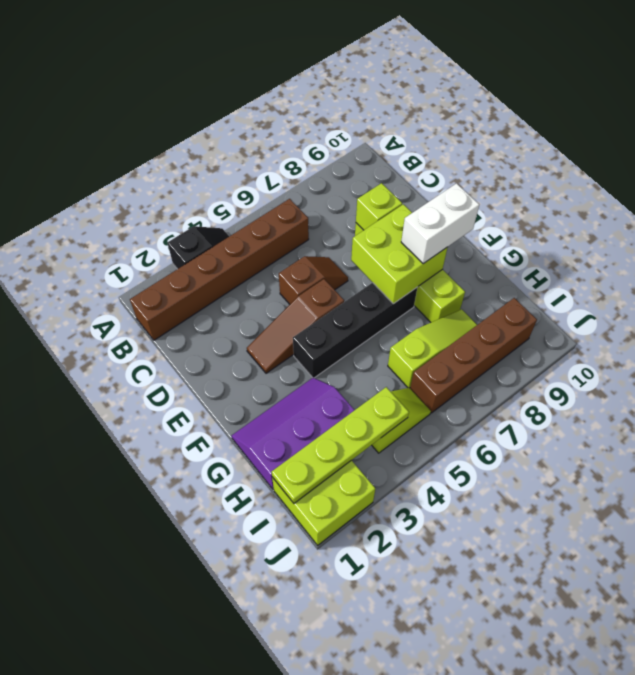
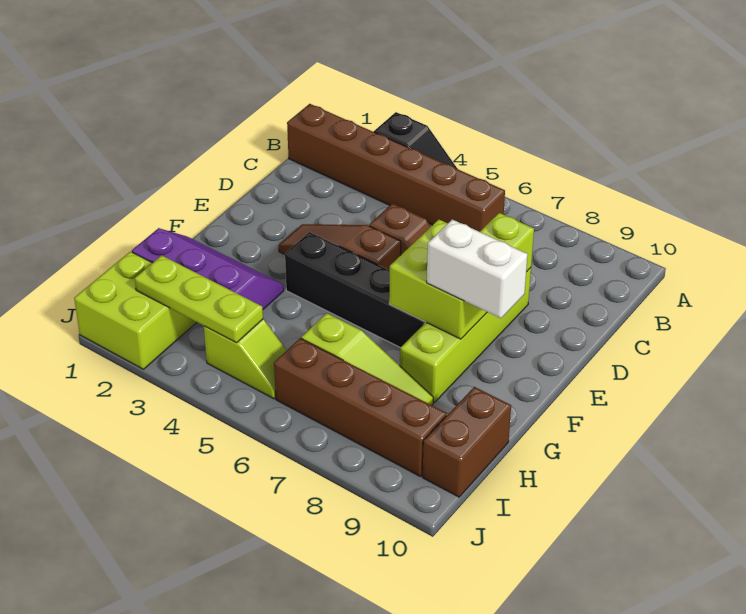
none -> brown brick H10:I10 level 1
lime plate I1:I4 level 2 -> lime plate I2:I4 level 2

